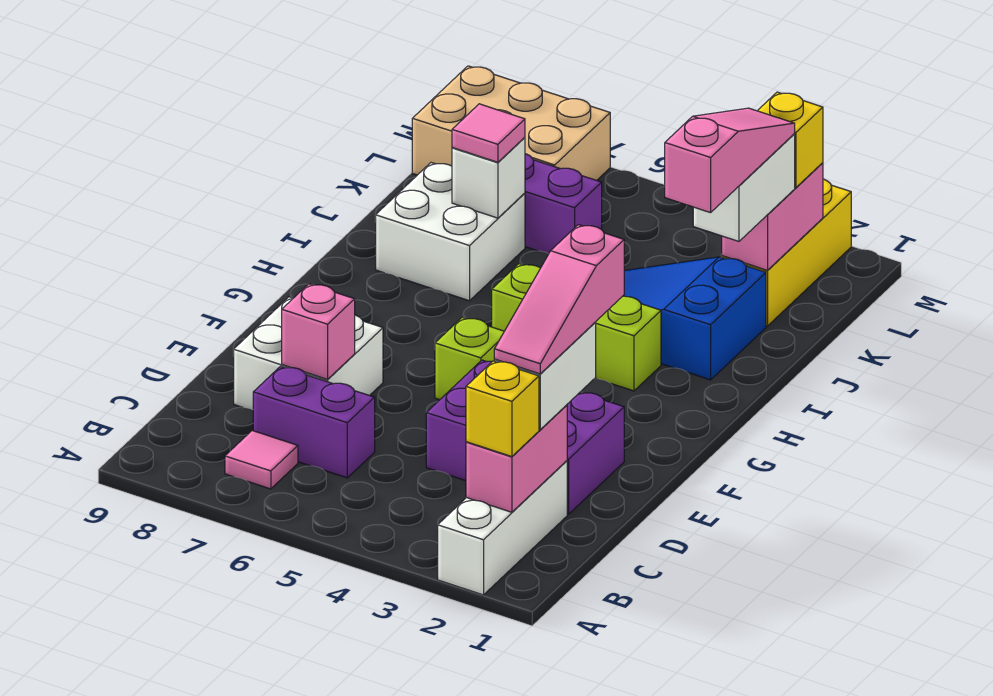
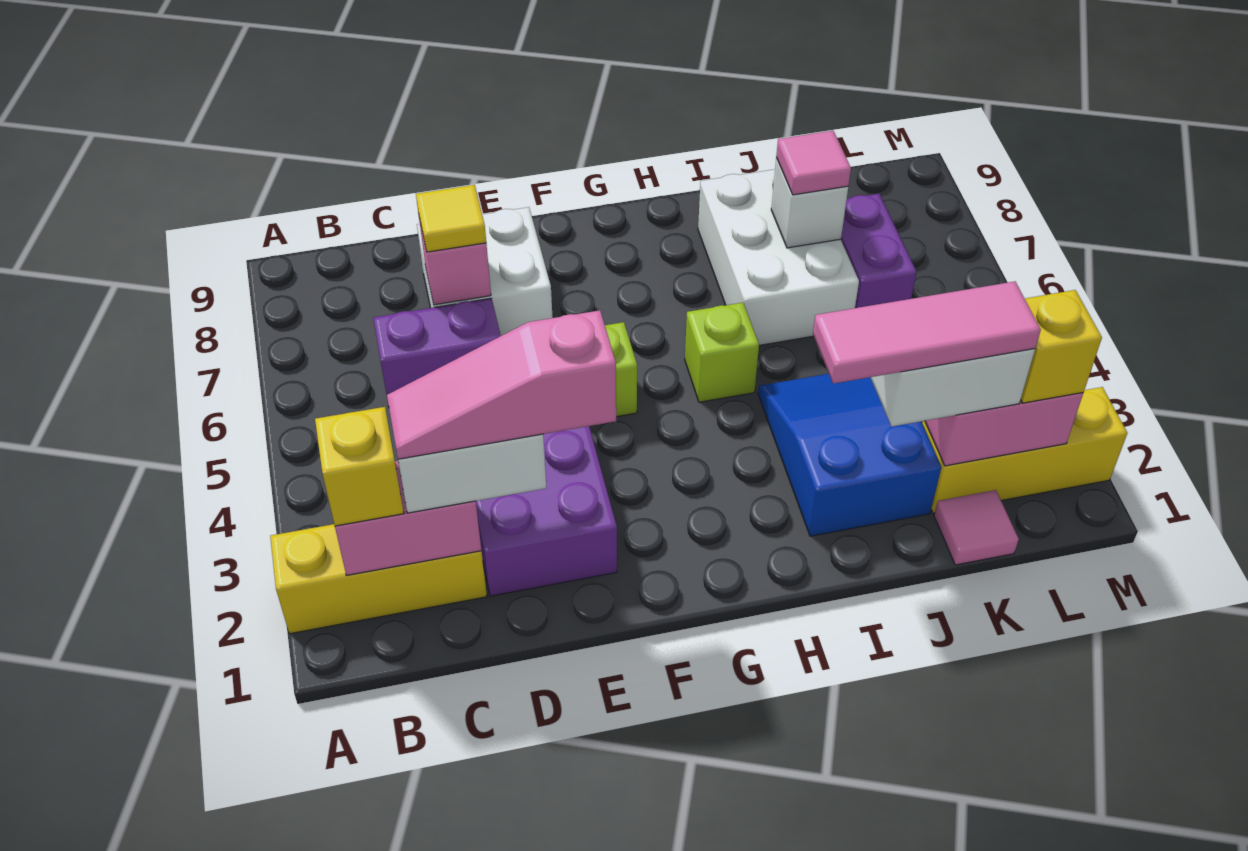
white brick A2:C2 level 1 -> yellow brick A2:C2 level 1
pink tile B7 level 1 -> pink tile K1 level 1
purple brick C6:C7 level 1 -> purple brick C6:D6 level 1
none -> yellow tile D7 level 3
lime brick H3:H5 level 1 -> lime brick H5 level 1
pink slope I2:K2 level 4 top I -> pink tile I2:K2 level 4
white brick I7:J8 level 1 -> white brick I6:J8 level 1
tan brick L7:M9 level 1 -> none

